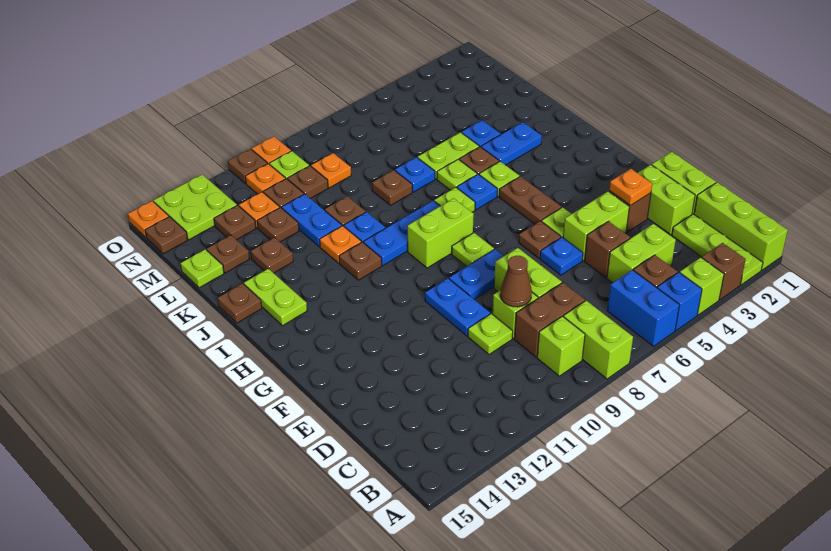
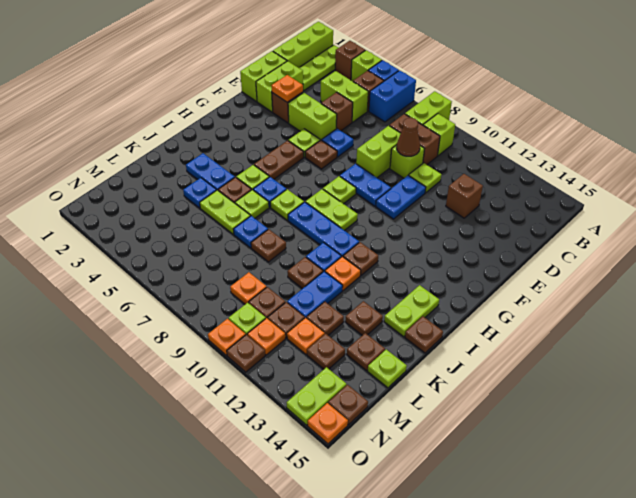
none -> brown brick D12 level 1
lime brick H8:H9 level 1 -> lime plate H8:H9 level 1
lime plate N13:O14 level 1 -> lime plate N14:O14 level 1

